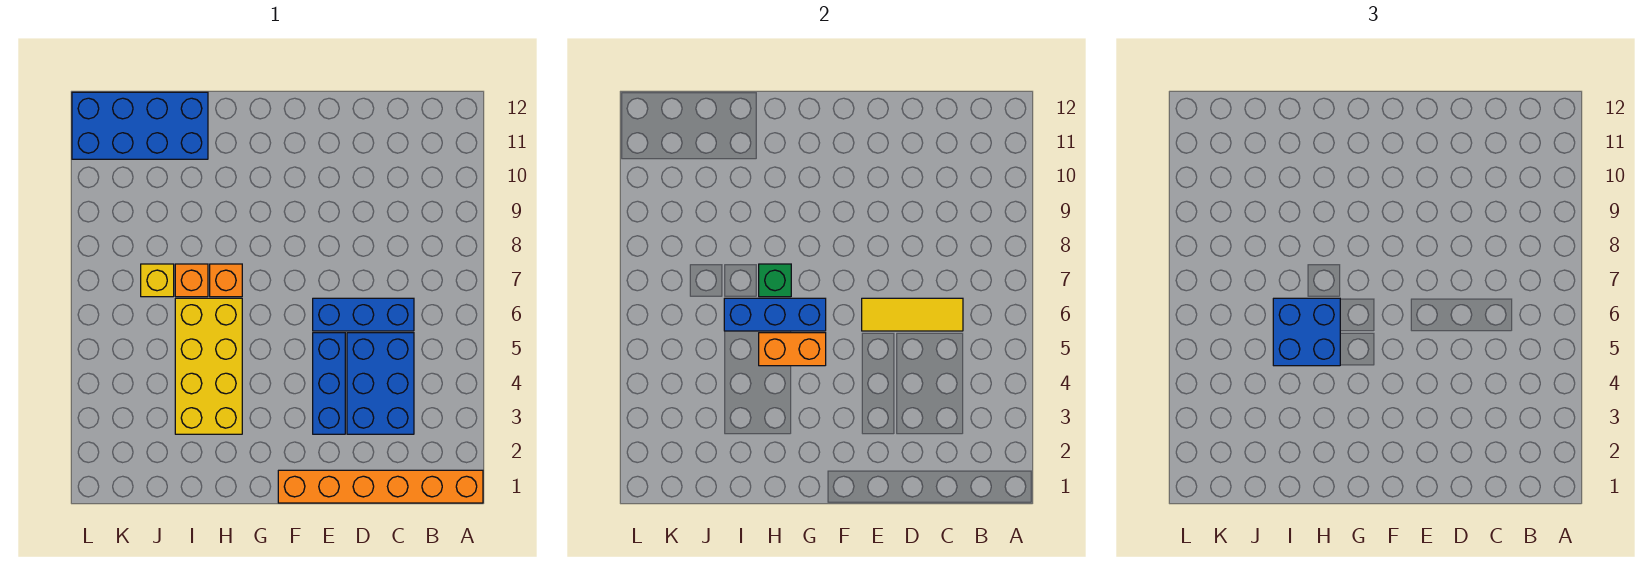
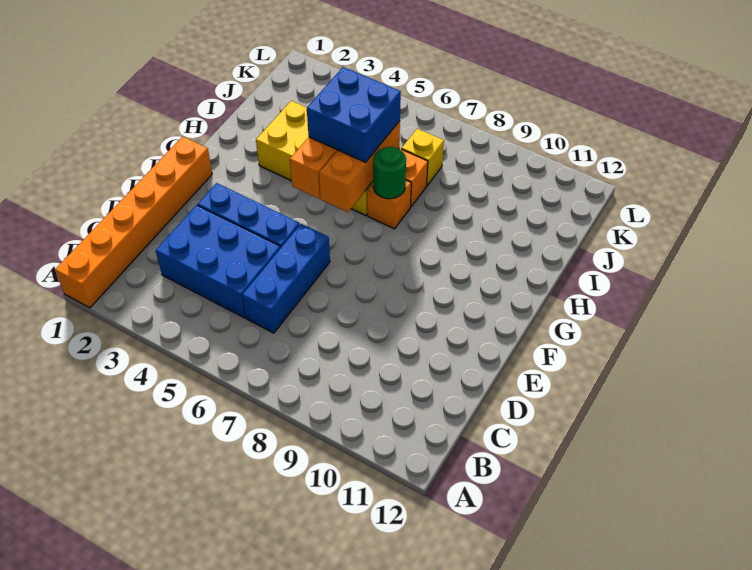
yellow tile C6:E6 level 2 -> none
blue brick G6:I6 level 2 -> orange brick G6:I6 level 2
green brick H7 level 2 -> green round brick H7 level 2
blue brick I11:L12 level 1 -> none

